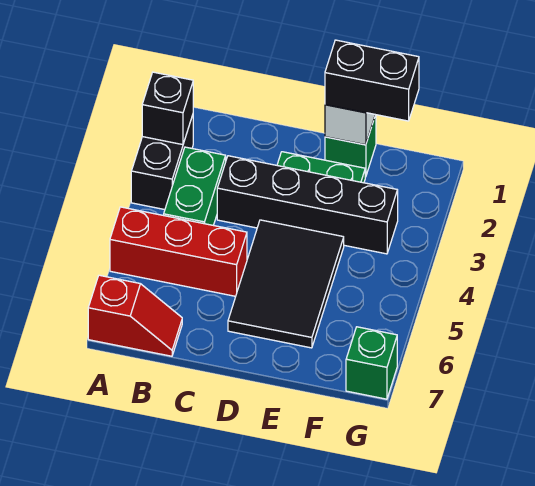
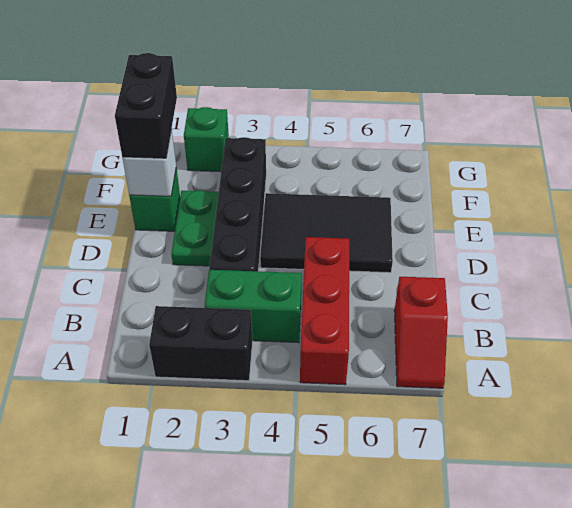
black brick A2 level 2 -> none
red slope A7:B7 level 1 top A -> red slope A7:B7 level 1 top B
green brick G7 level 1 -> green brick G2 level 1

